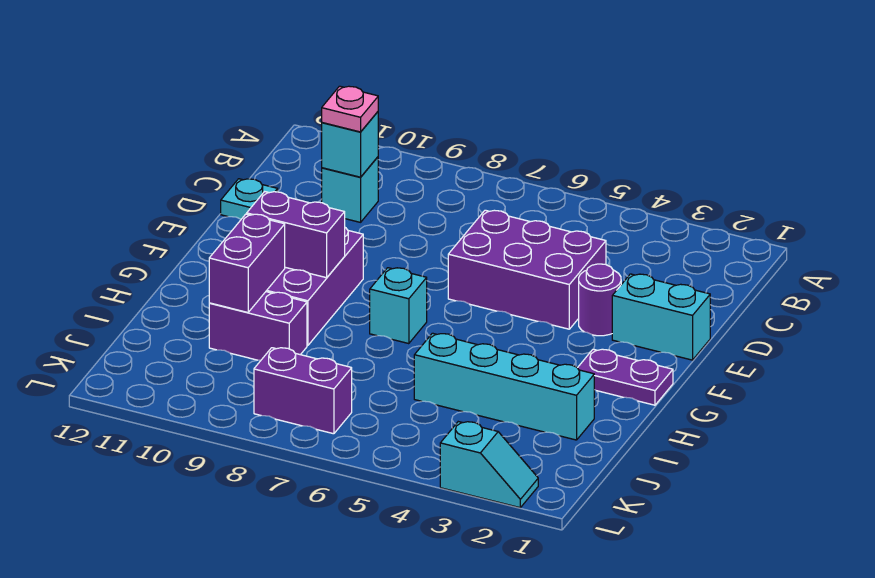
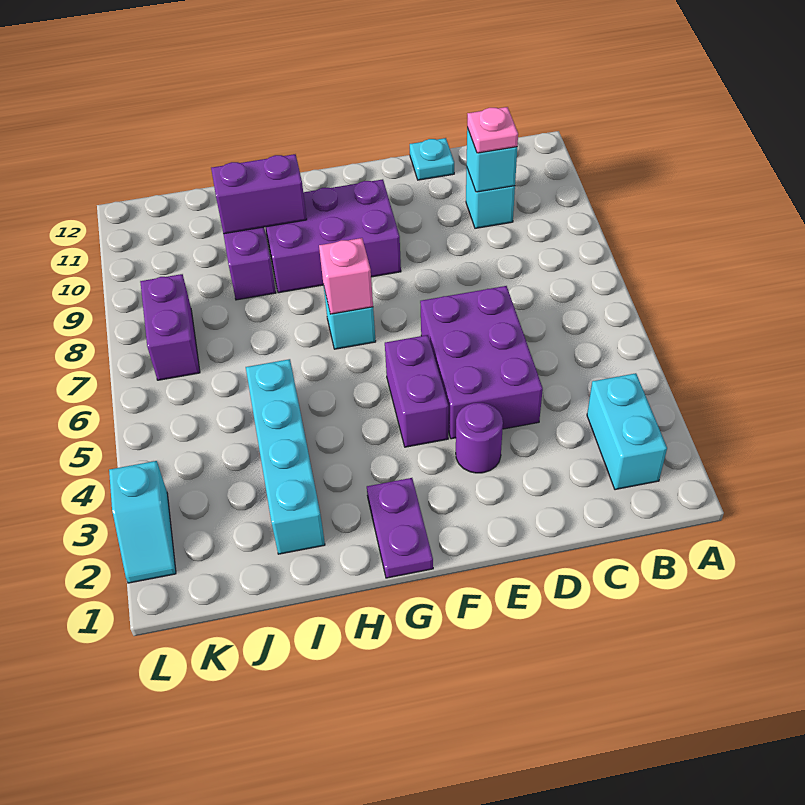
cyan brick E1:E2 level 1 -> cyan brick B2:B3 level 1
none -> pink brick G7 level 2
purple brick G9:G10 level 2 -> purple brick F4:F5 level 1

